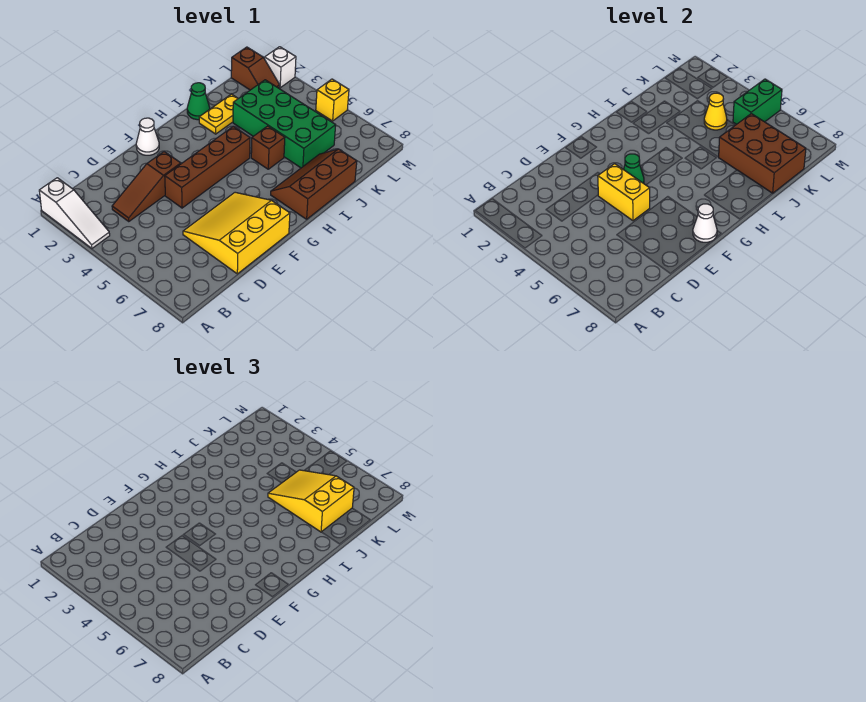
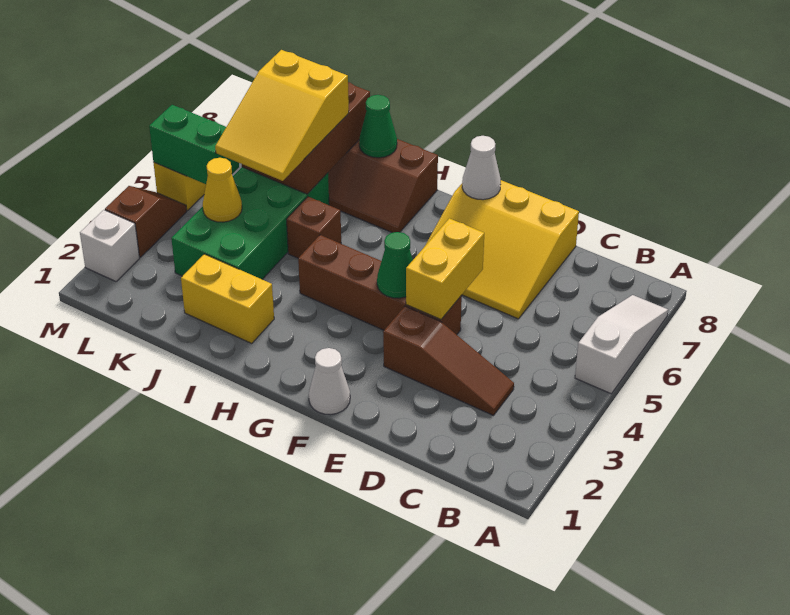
white slope A1:A3 level 1 top 1 -> white slope A5:A7 level 1 top 5
green cone I1 level 1 -> green cone I8 level 2
yellow plate I2:J2 level 1 -> yellow brick I2:J2 level 1
brown slope L1:L2 level 1 top 1 -> brown slope M3:M4 level 1 top 3

